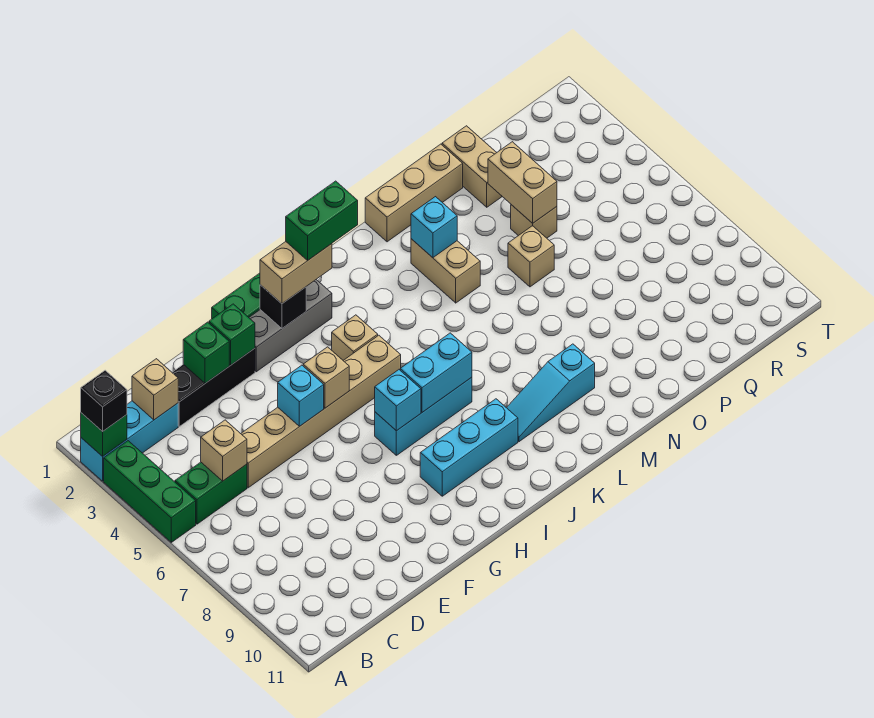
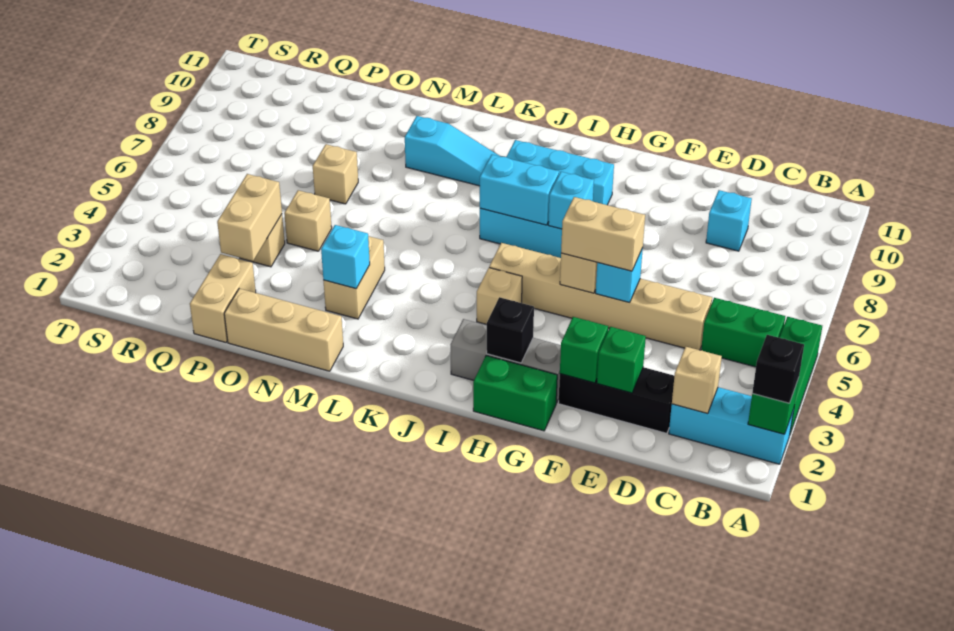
tan brick C5 level 2 -> tan brick O7 level 1
none -> cyan brick D9 level 1
tan brick H2:I2 level 3 -> tan brick F5:G5 level 3
green brick I2:J2 level 4 -> none

